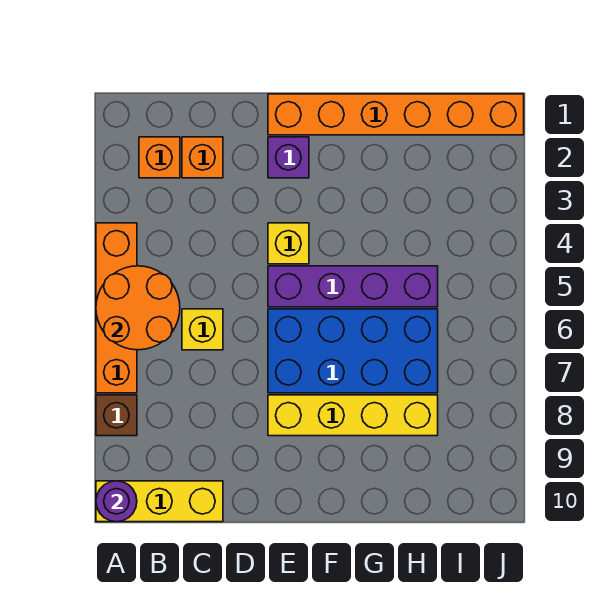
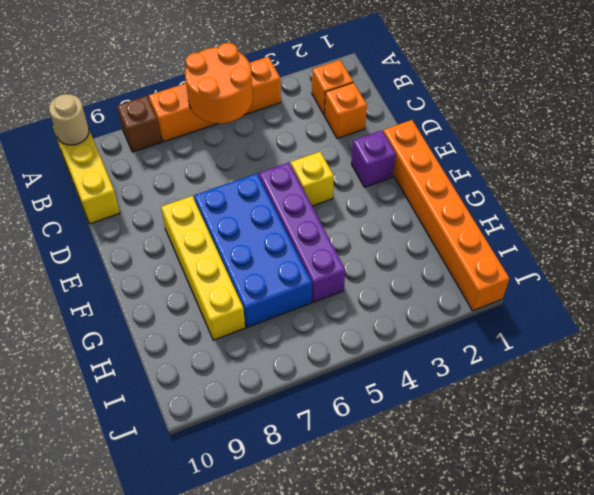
purple round brick A10 level 2 -> tan round brick A10 level 2
yellow brick C6 level 1 -> none

